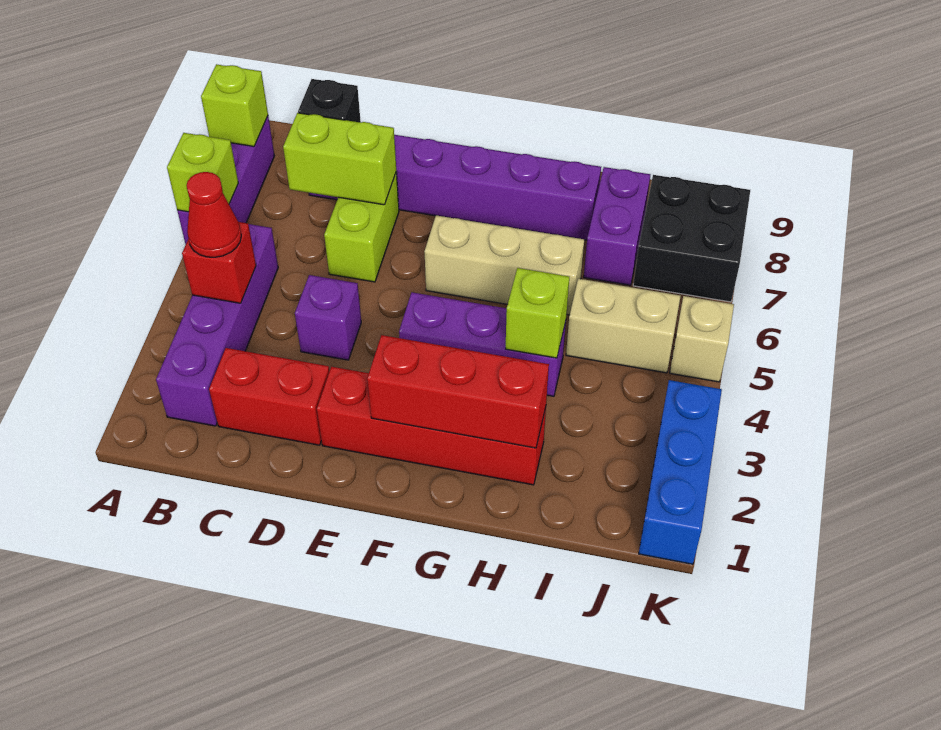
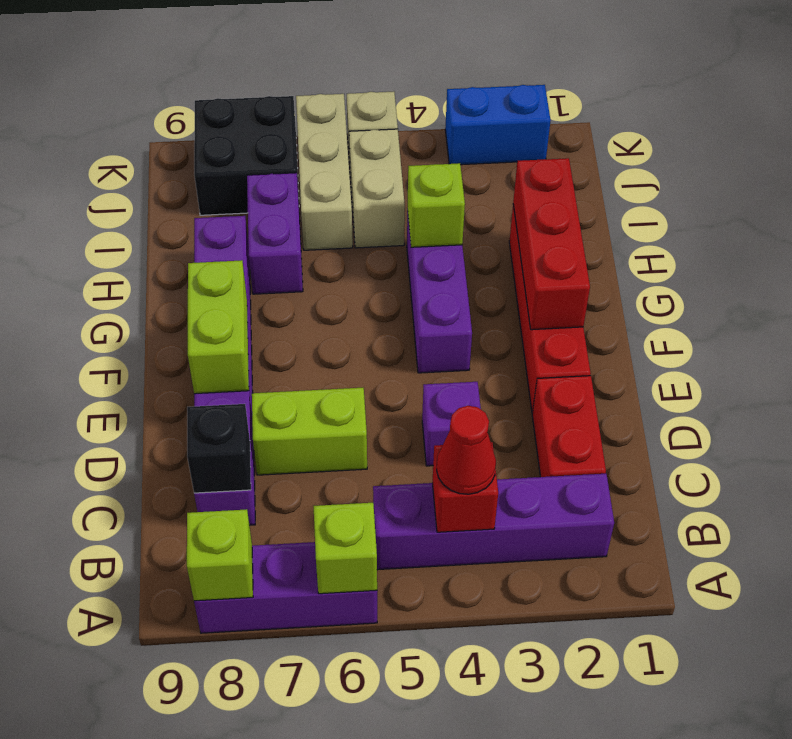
lime brick C7:D7 level 2 -> lime brick E8:F8 level 2
tan brick F6:H6 level 1 -> tan brick I6:K6 level 1
purple brick I7:I8 level 1 -> purple brick H7:I7 level 1
blue brick K1:K3 level 1 -> blue brick K2:K3 level 1

